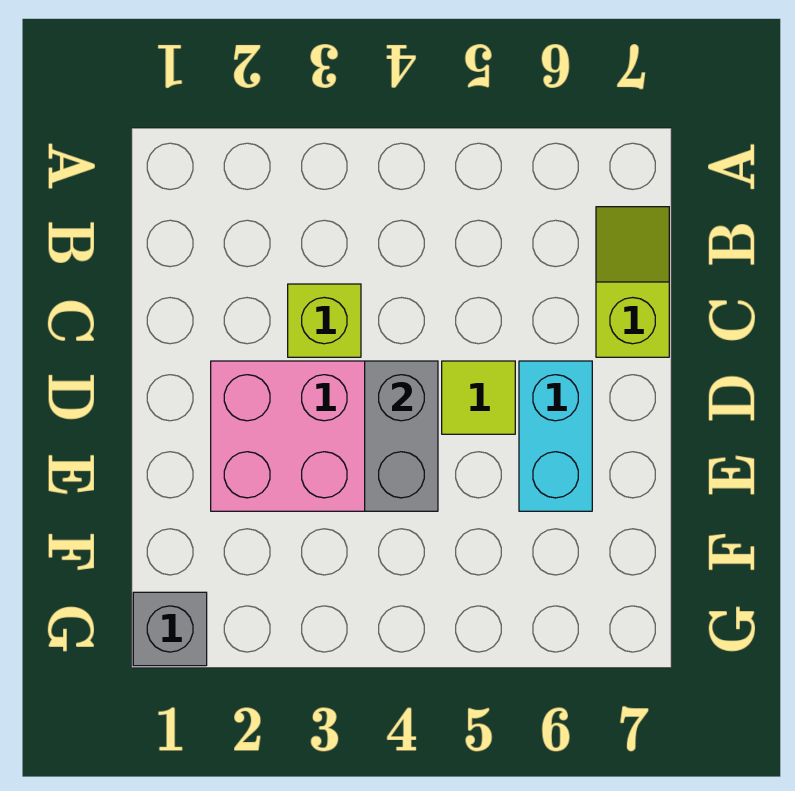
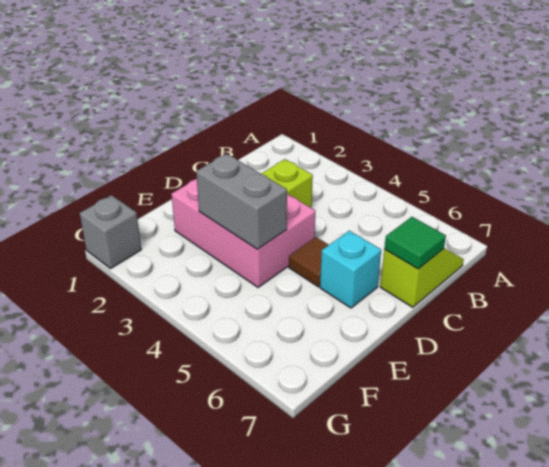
none -> green tile C7 level 2
grey brick D4:E4 level 2 -> grey brick E3:E4 level 2
lime tile D5 level 1 -> brown tile D5 level 1
cyan brick D6:E6 level 1 -> cyan brick D6 level 1

